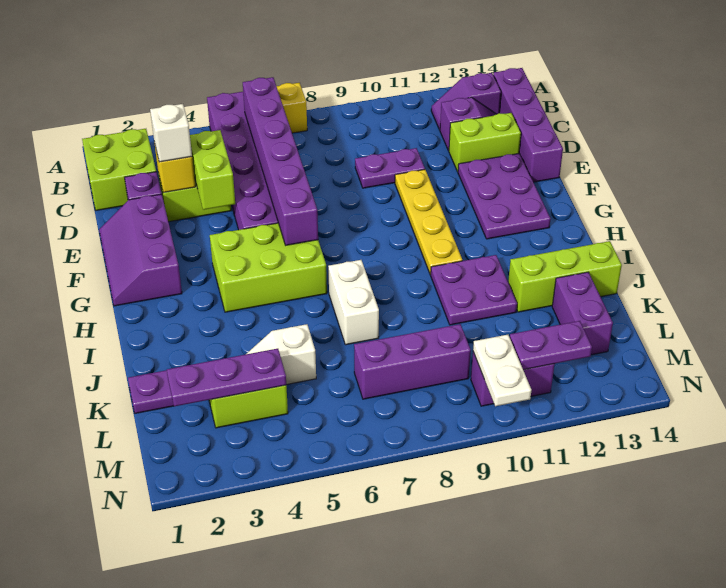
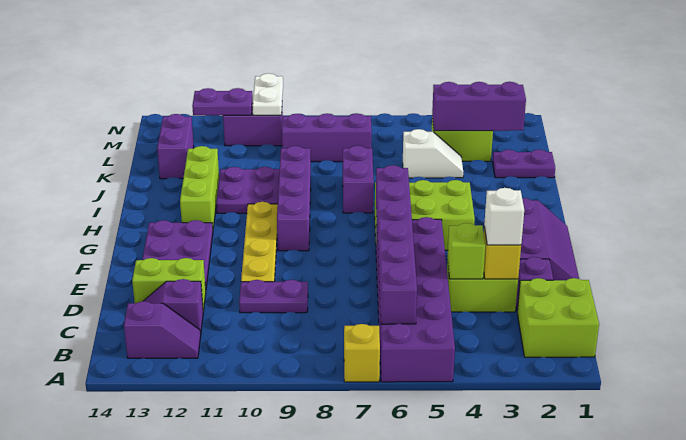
purple brick B14:E14 level 1 -> purple brick G9:J9 level 1
lime brick D4:E4 level 2 -> lime brick D4 level 2
white brick I7:J7 level 1 -> purple brick I7:J7 level 1
lime brick J12:J14 level 1 -> lime brick H12:J12 level 1
purple plate L2:L4 level 2 -> purple brick L2:L4 level 2

